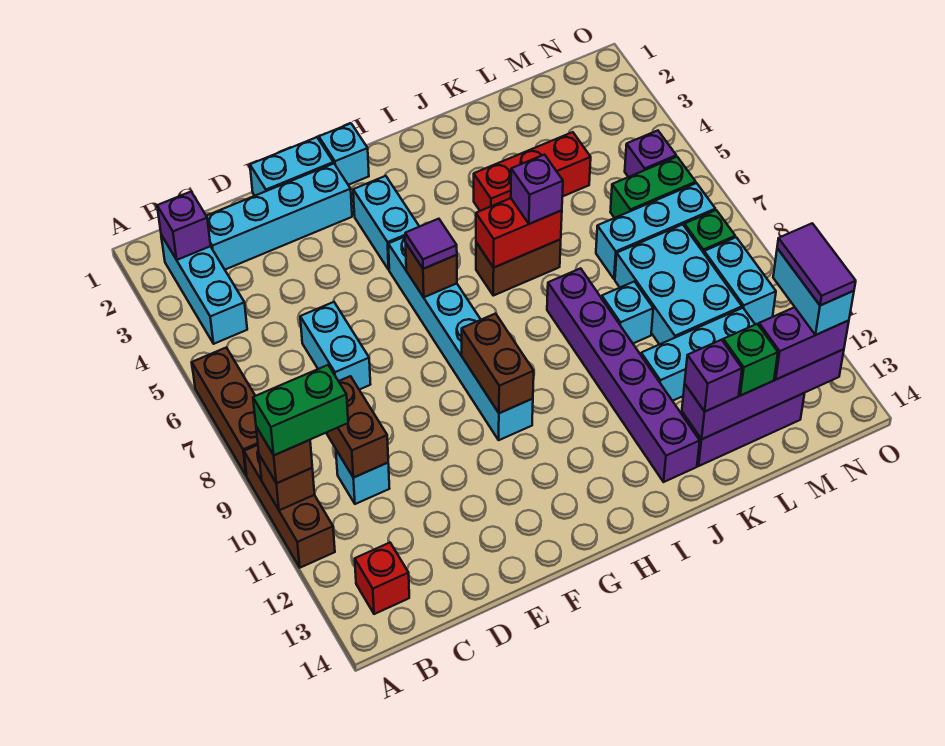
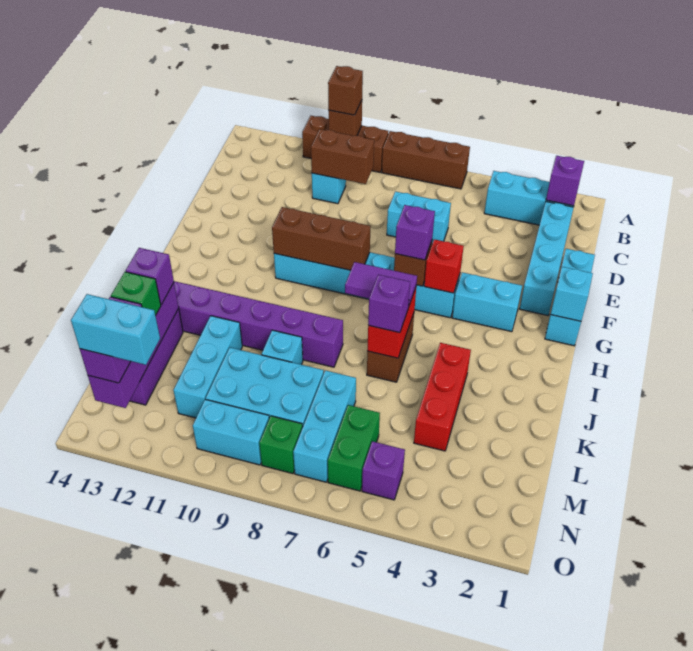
green brick A10:B10 level 4 -> none
red brick B13 level 1 -> red brick G5 level 2
none -> cyan brick G1 level 2
purple tile G6 level 3 -> purple brick G6 level 3
brown brick G9:G10 level 2 -> brown brick G8:G10 level 2
purple tile N12:N13 level 5 -> purple tile I6:I7 level 3

